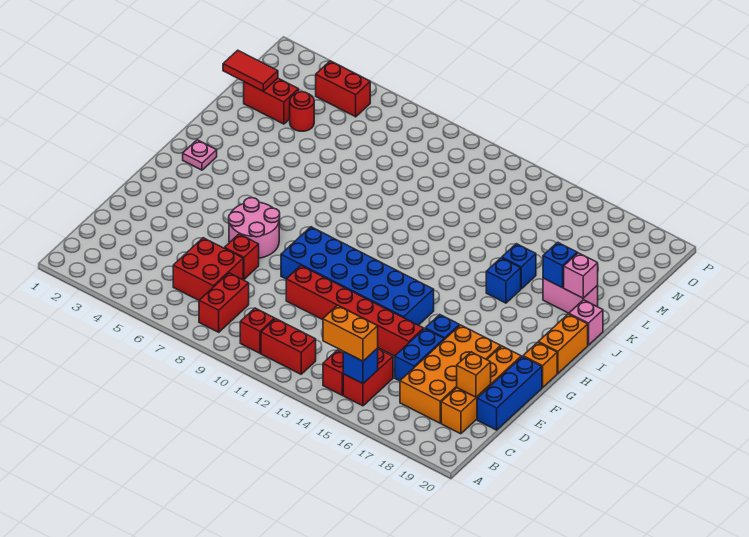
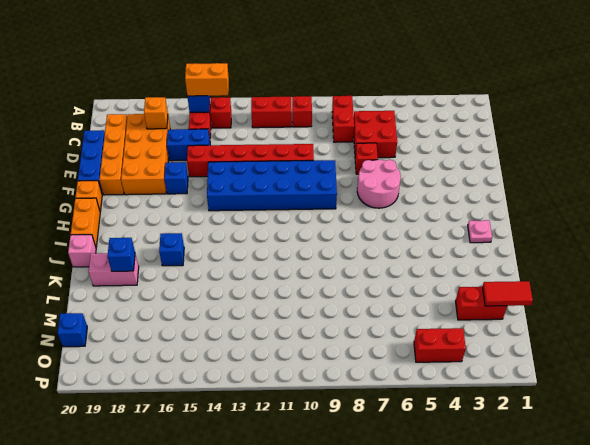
blue brick D16:E16 level 1 -> blue brick D15:D16 level 1
orange brick D19 level 2 -> orange brick C17 level 2
blue brick K16 level 1 -> blue brick N20 level 1
pink brick K19 level 2 -> none
red round brick M4 level 1 -> none

